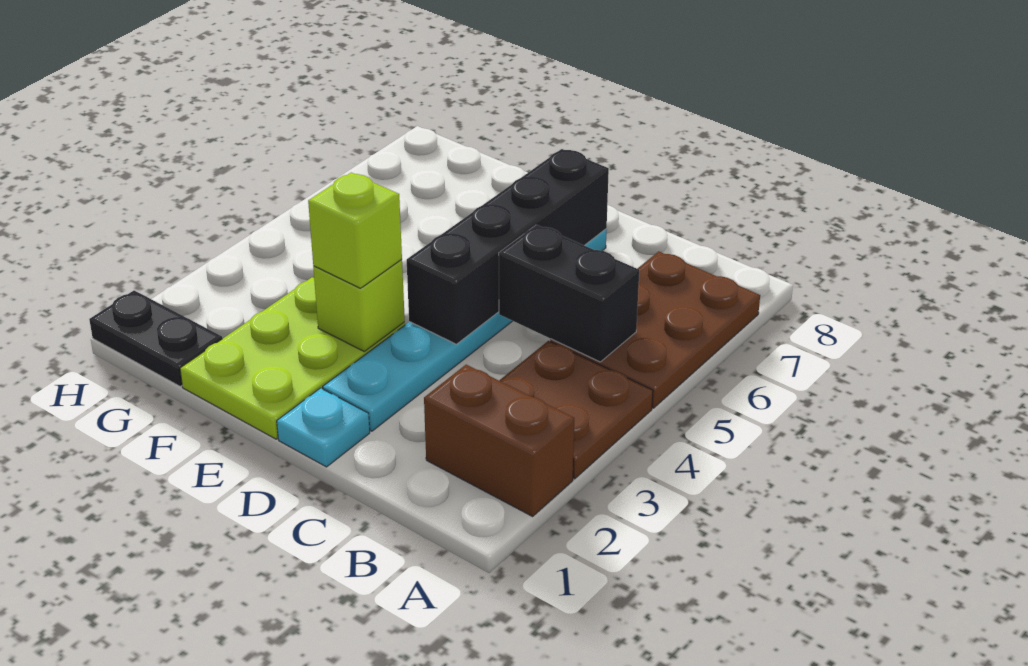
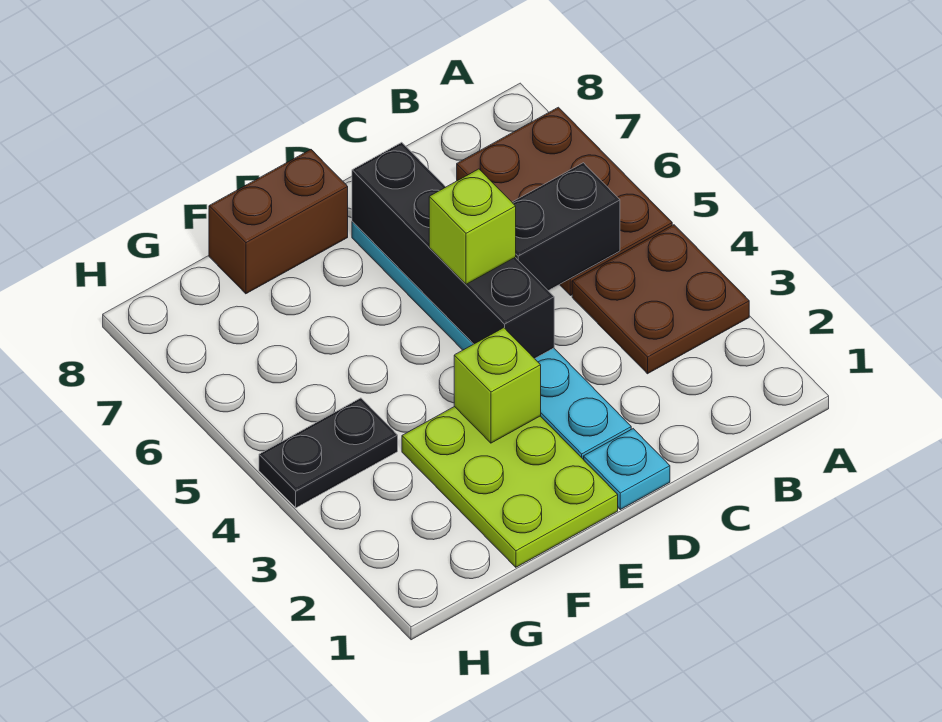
brown brick A2:B2 level 1 -> brown brick E8:F8 level 1
lime brick E3 level 3 -> lime brick D5 level 3
black plate G1:H1 level 1 -> black plate G4:H4 level 1

